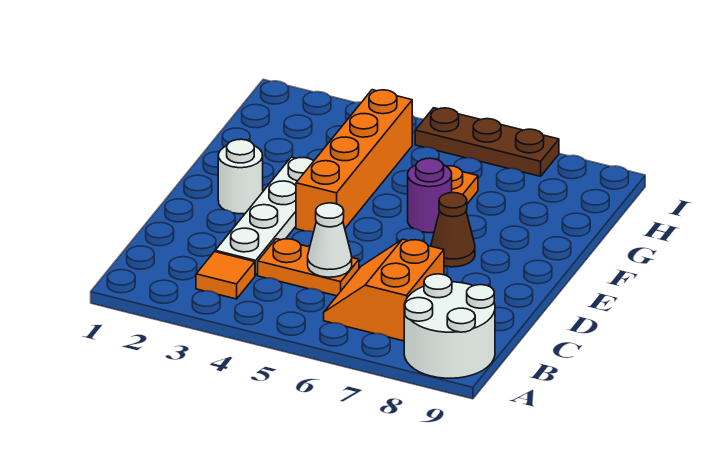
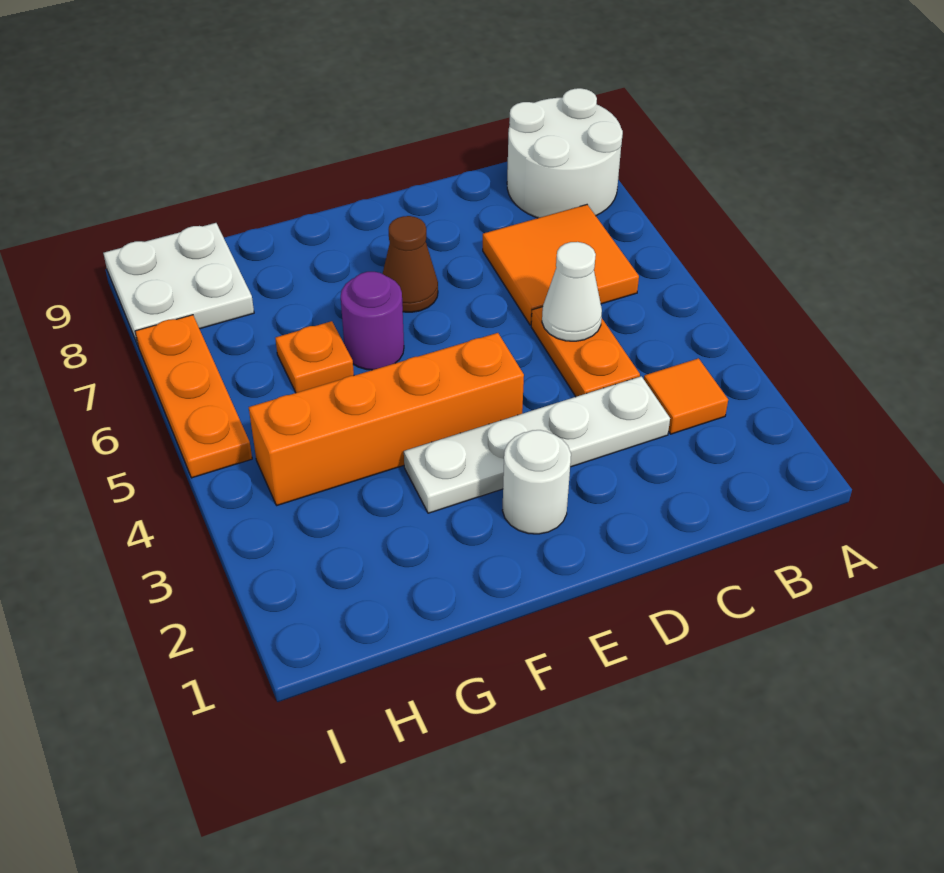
orange slope B6:C7 level 1 top 7 -> orange tile B6:C7 level 1
none -> white plate H8:I9 level 1
brown plate I5:I7 level 1 -> orange plate I5:I7 level 1

